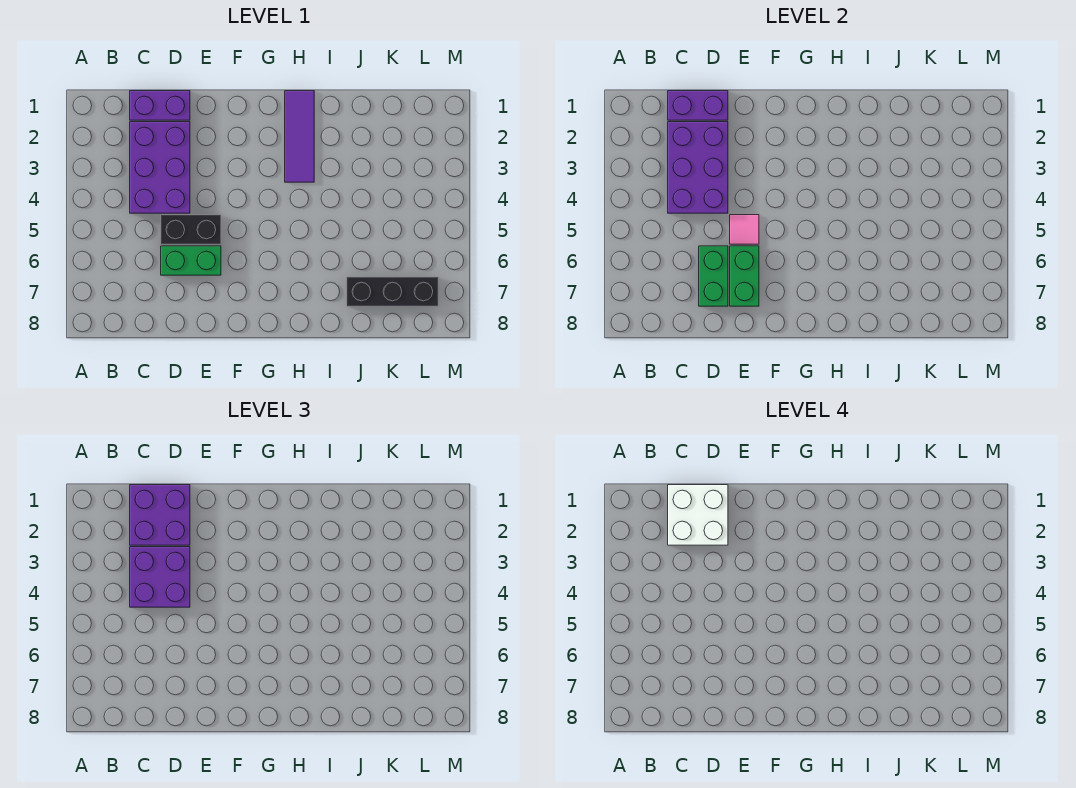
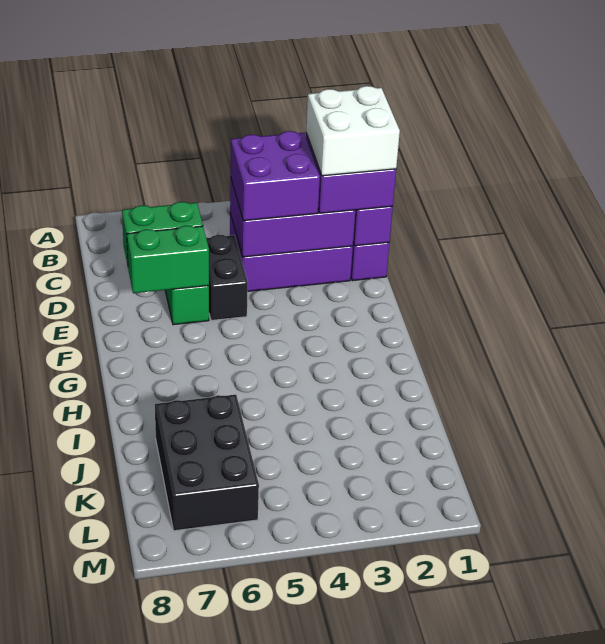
pink tile E5 level 2 -> none
purple tile H1:H3 level 1 -> none
black brick J7:L7 level 1 -> black brick J6:L7 level 1

